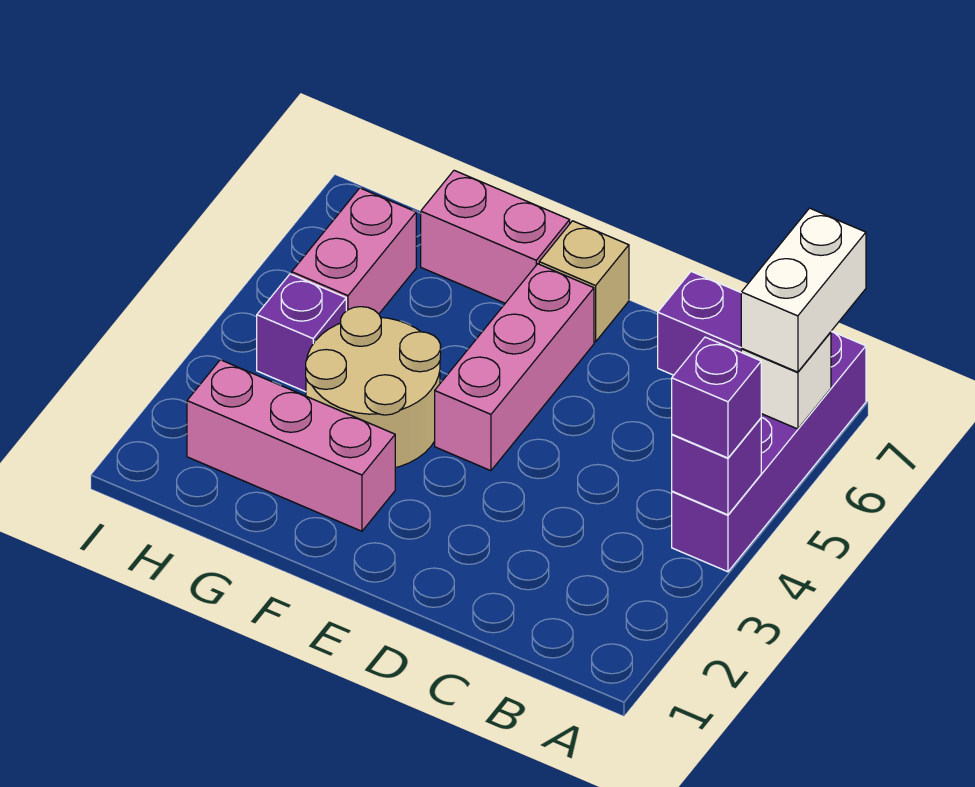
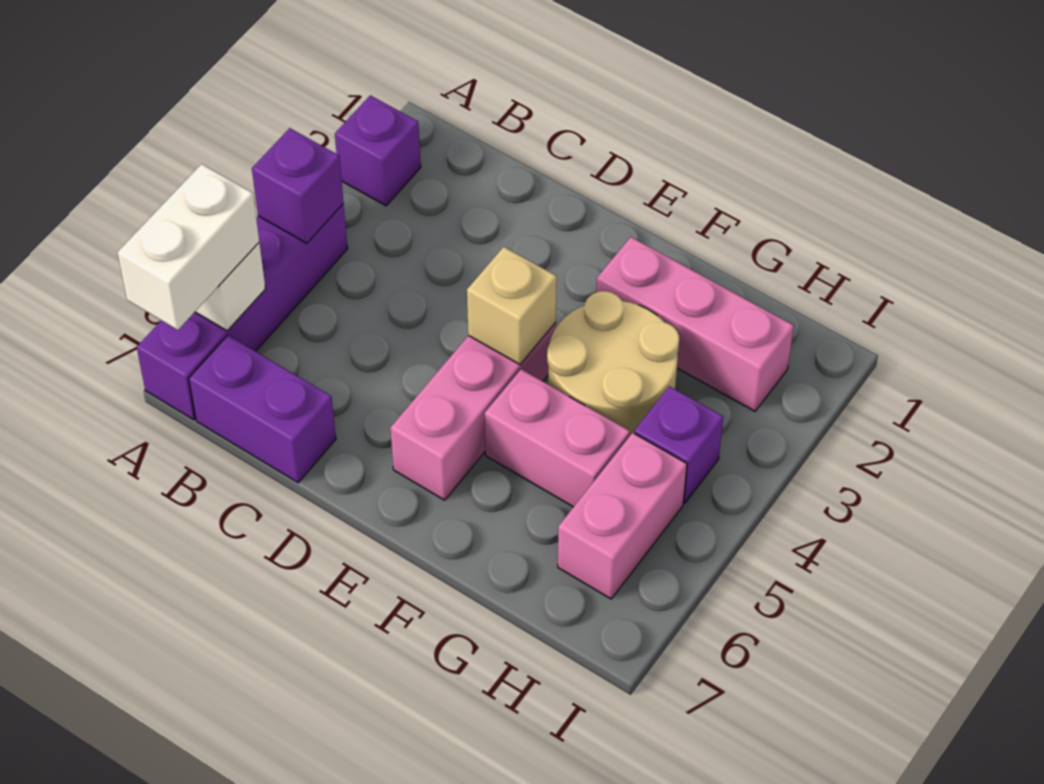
purple brick A4 level 3 -> purple brick A2 level 1
tan brick E7 level 1 -> tan brick E4 level 2
pink brick F7:G7 level 1 -> pink brick F5:G5 level 1

